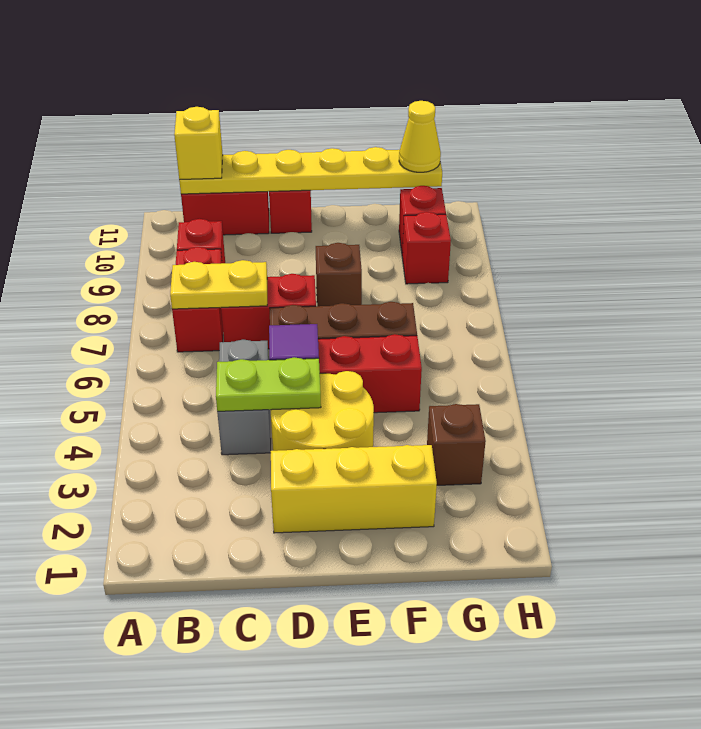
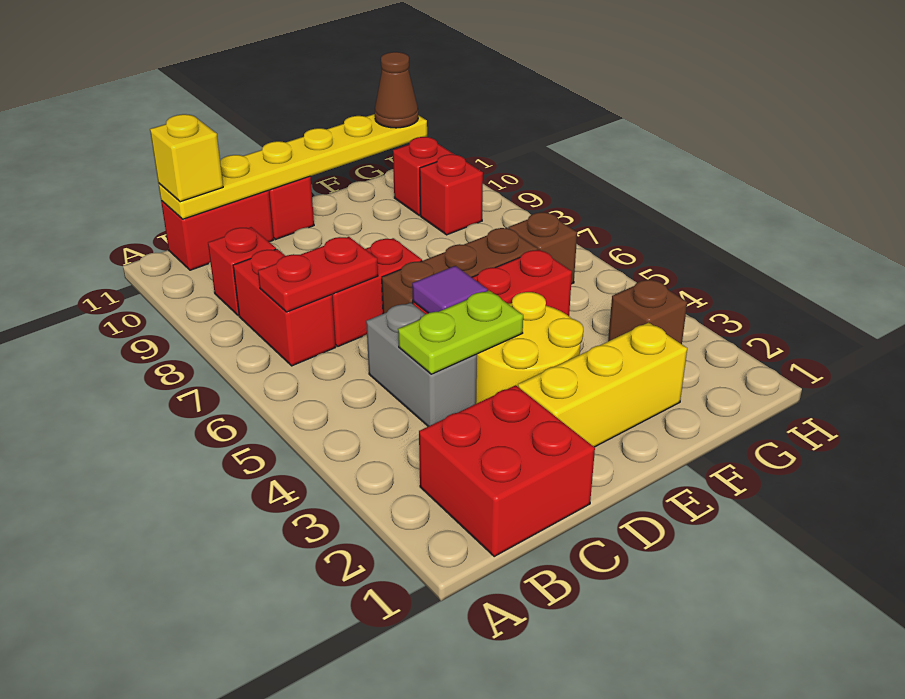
none -> red brick B1:C2 level 1
yellow plate B7:C7 level 2 -> red plate B7:C7 level 2
brown brick E8 level 1 -> brown brick G6 level 1
yellow cone G11 level 3 -> brown cone G11 level 3

